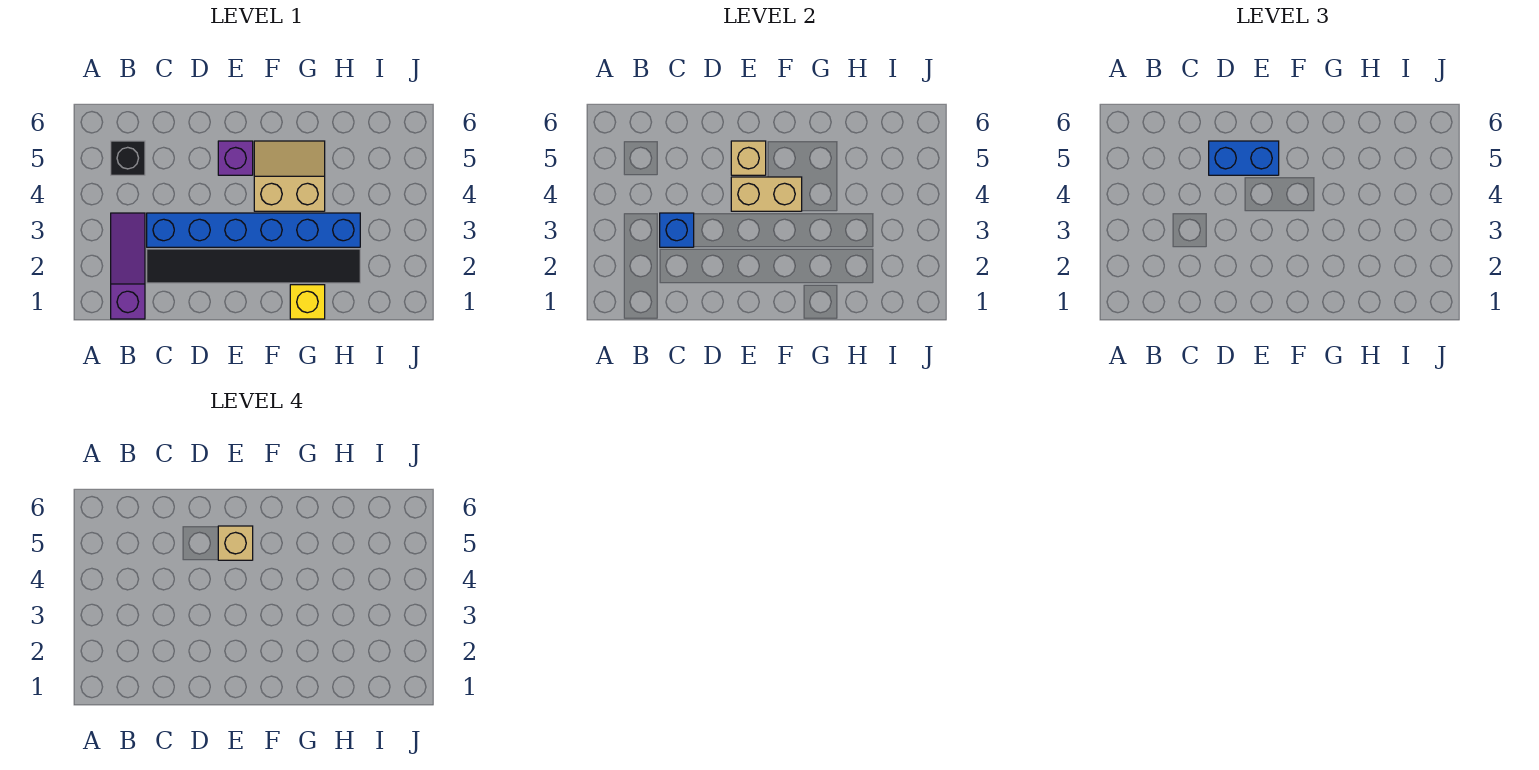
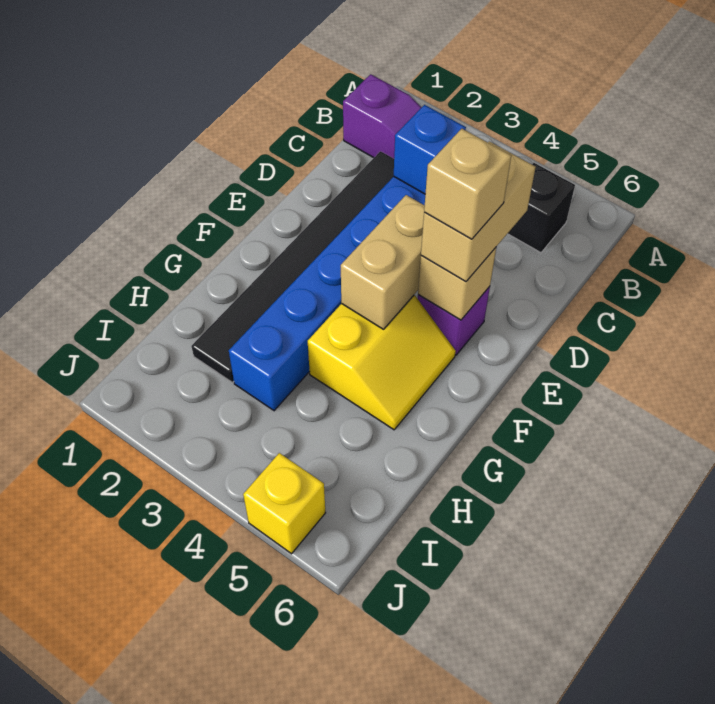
blue brick D5:E5 level 3 -> tan brick D5:E5 level 3
tan slope F4:G5 level 1 top 4 -> yellow slope F4:G5 level 1 top 4
yellow brick G1 level 1 -> yellow brick J5 level 1

